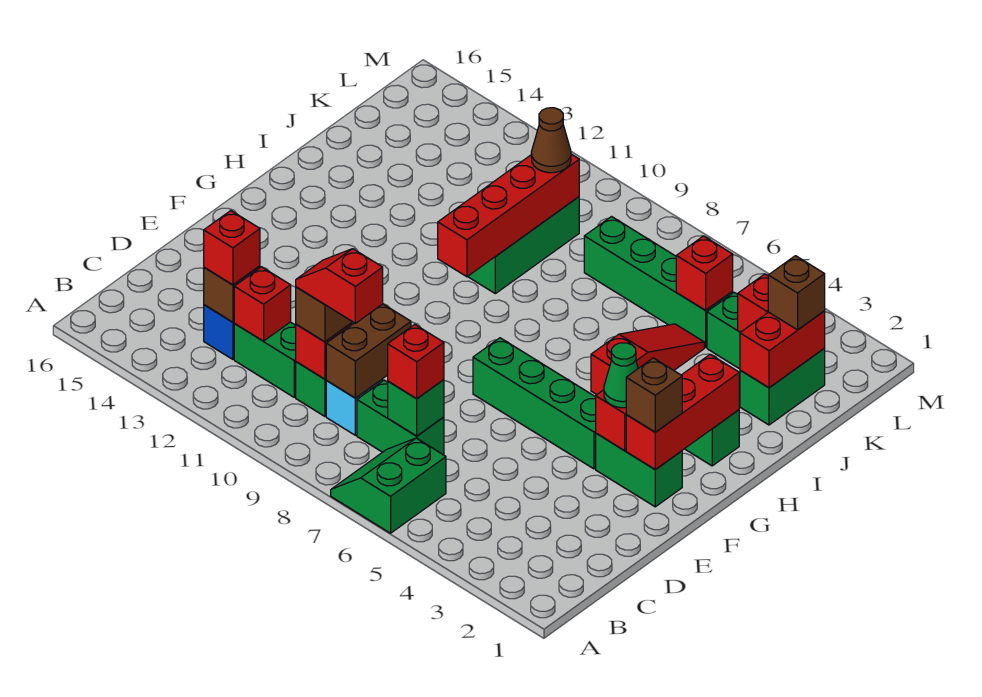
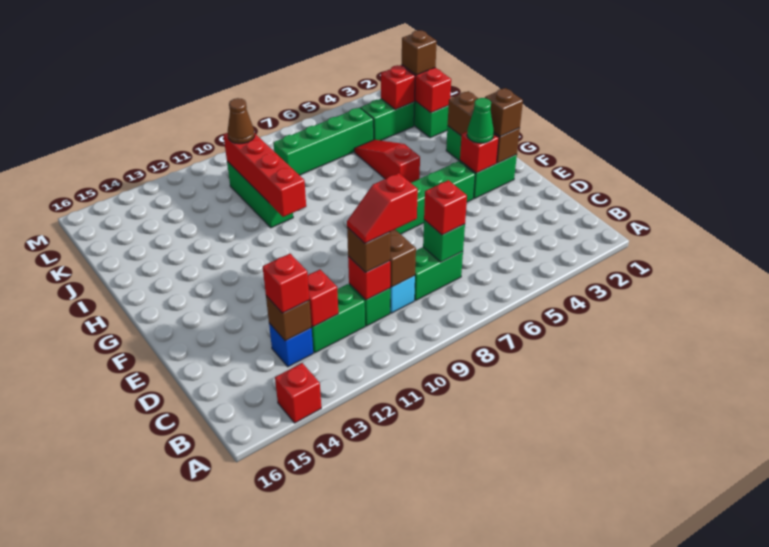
green slope A6:B7 level 1 top 6 -> none
red brick F2:H2 level 2 -> brown brick F2:H2 level 2
red brick K5 level 2 -> red brick A14 level 1

